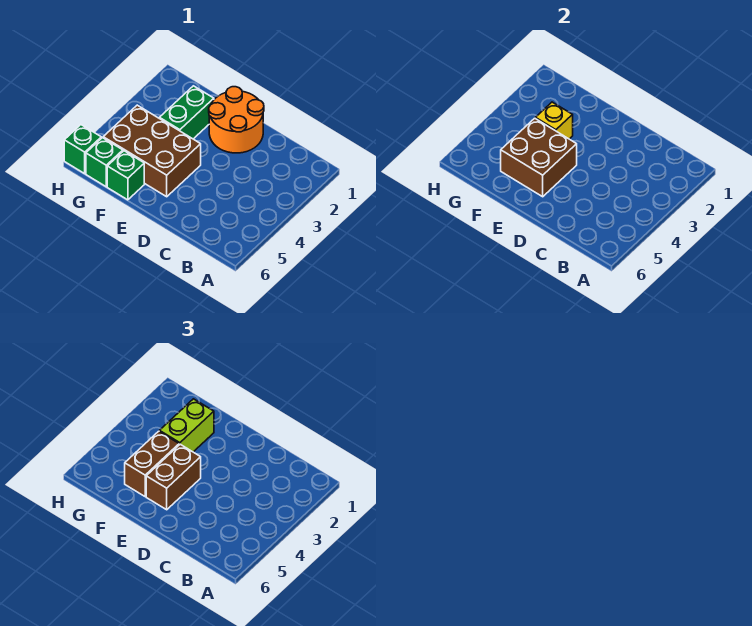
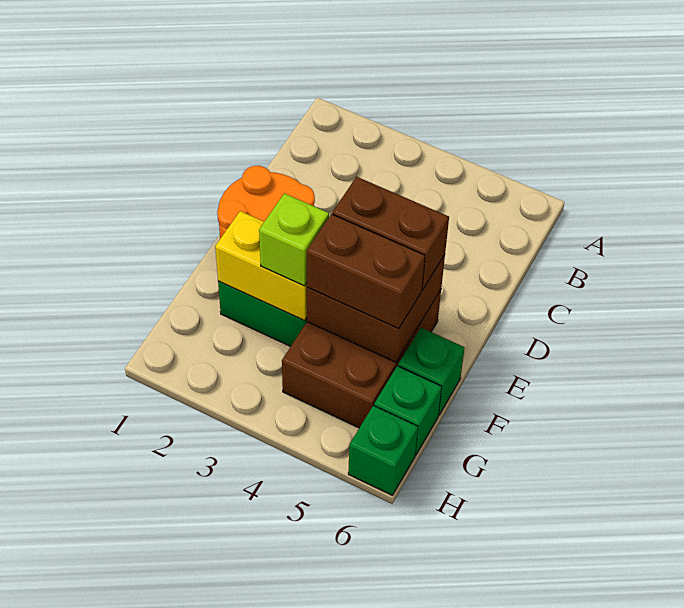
lime brick F2:F3 level 3 -> lime brick F3 level 3
yellow brick F3 level 2 -> yellow brick F2:F3 level 2

